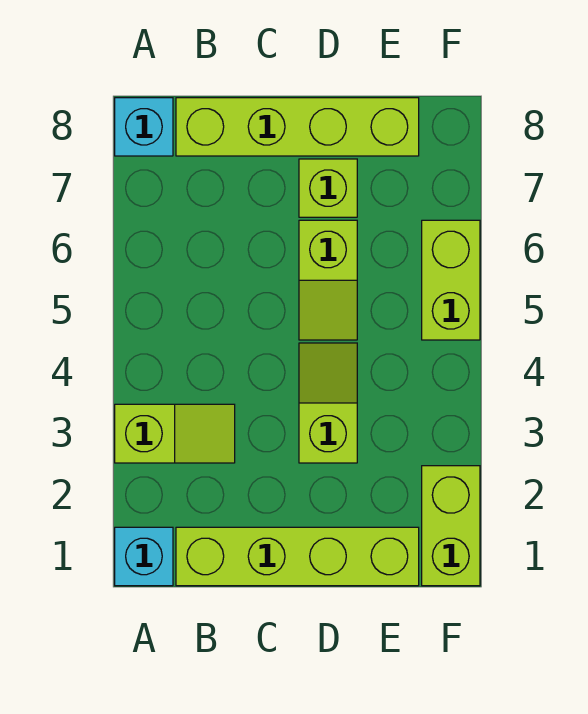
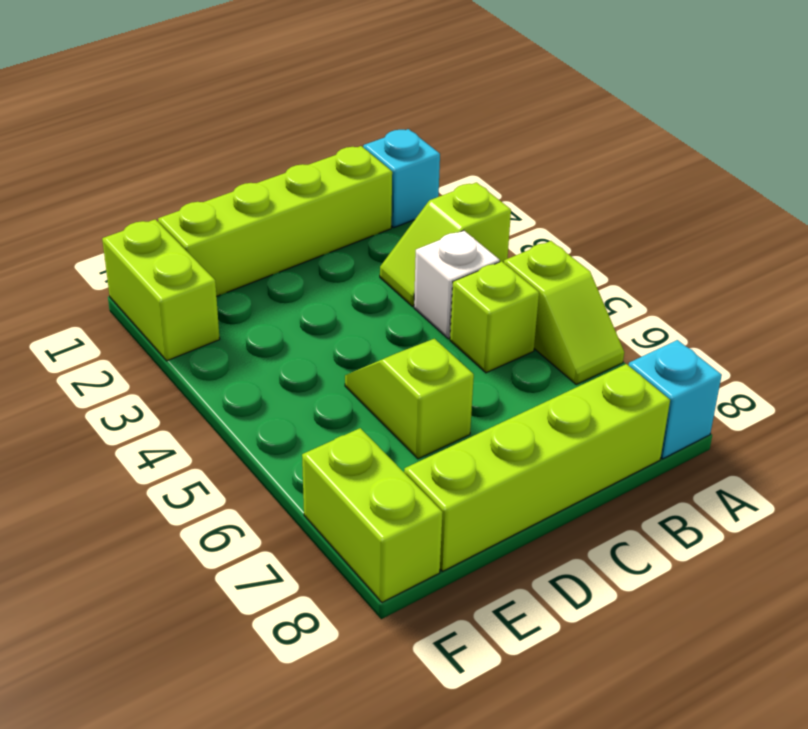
none -> white brick B4 level 1
lime slope D3:D4 level 1 top 3 -> lime slope A5:A6 level 1 top 5
lime brick D7 level 1 -> lime brick B5 level 1
lime brick F5:F6 level 1 -> lime brick F7:F8 level 1

